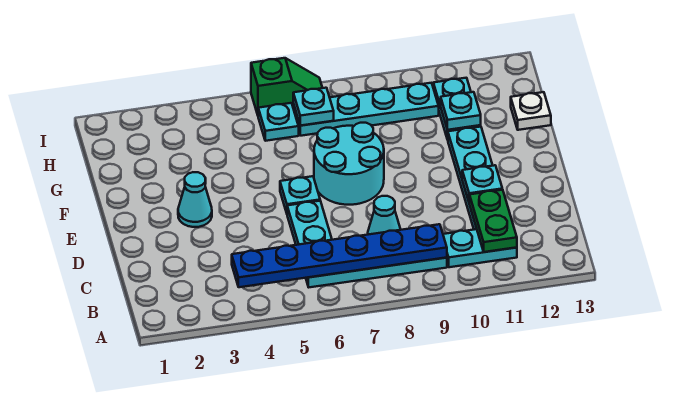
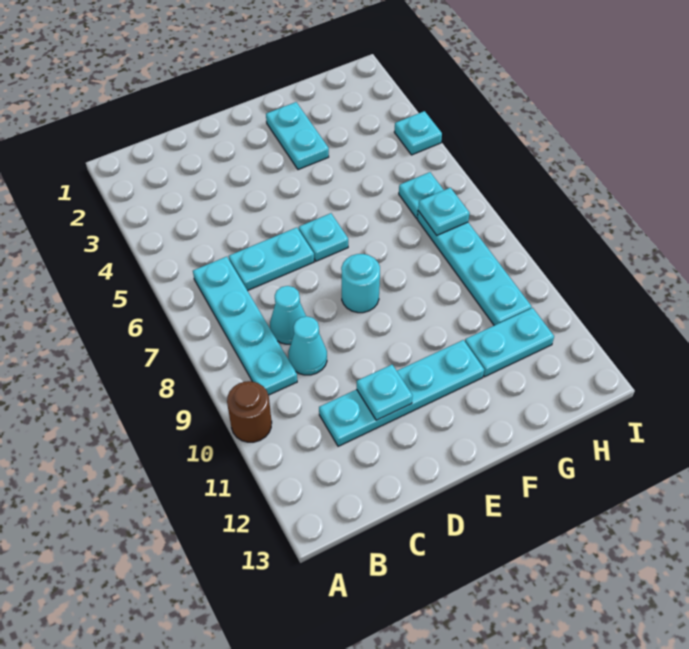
none -> brown round brick A10 level 1
blue plate B4:B9 level 2 -> none
cyan plate B10:B11 level 1 -> cyan plate F2:F3 level 1
green plate B11:C11 level 2 -> none
cyan cone E3 level 1 -> cyan cone C9 level 1
cyan round brick E7:F8 level 1 -> cyan round brick E8 level 1
cyan plate G11 level 2 -> cyan plate I4 level 1
white plate G13 level 1 -> none
green slope I6:I7 level 1 top 6 -> none

